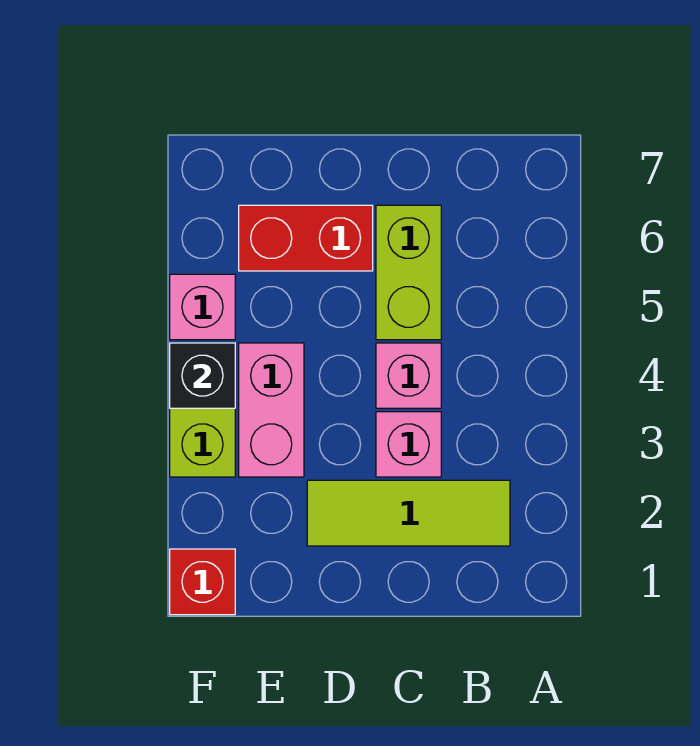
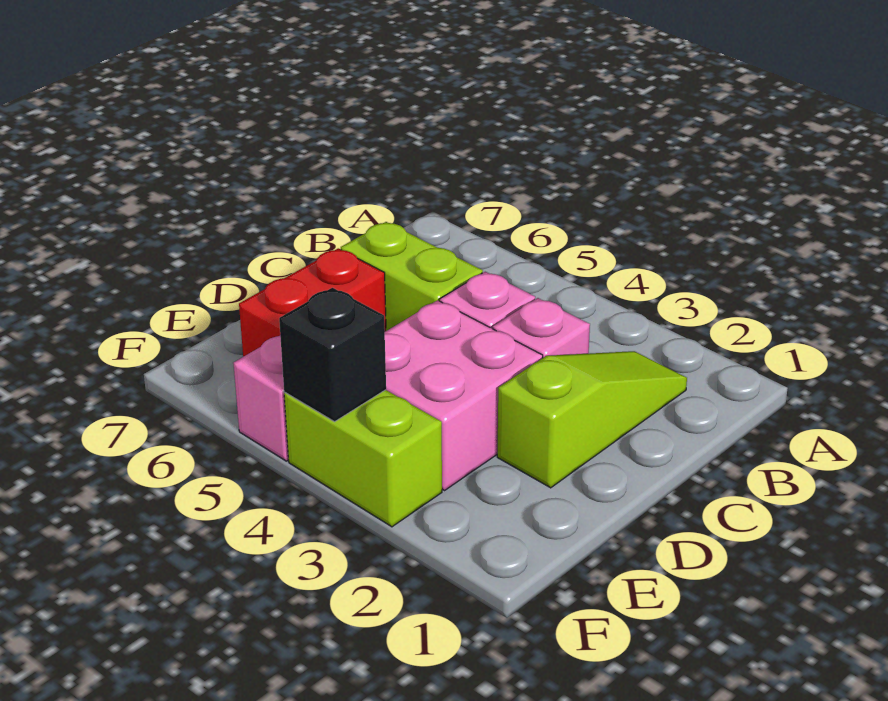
lime tile B2:D2 level 1 -> lime slope B2:D2 level 1 top D
pink brick E3:E4 level 1 -> pink brick D3:E4 level 1
red brick F1 level 1 -> none

